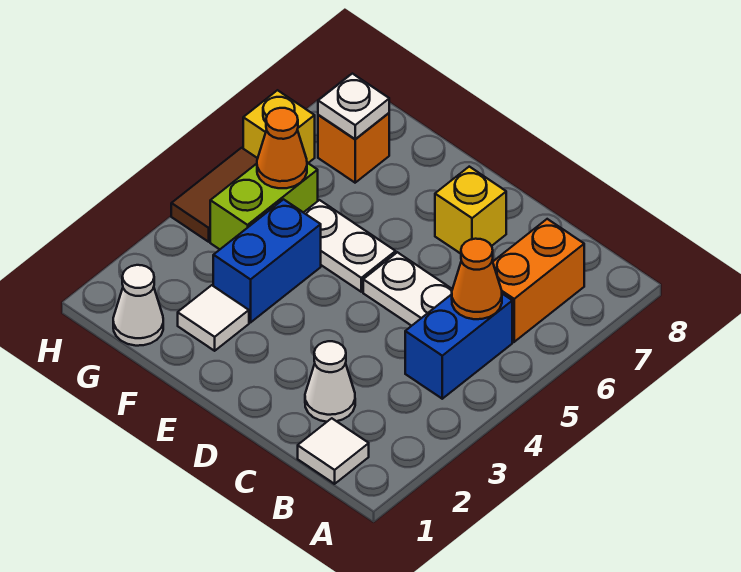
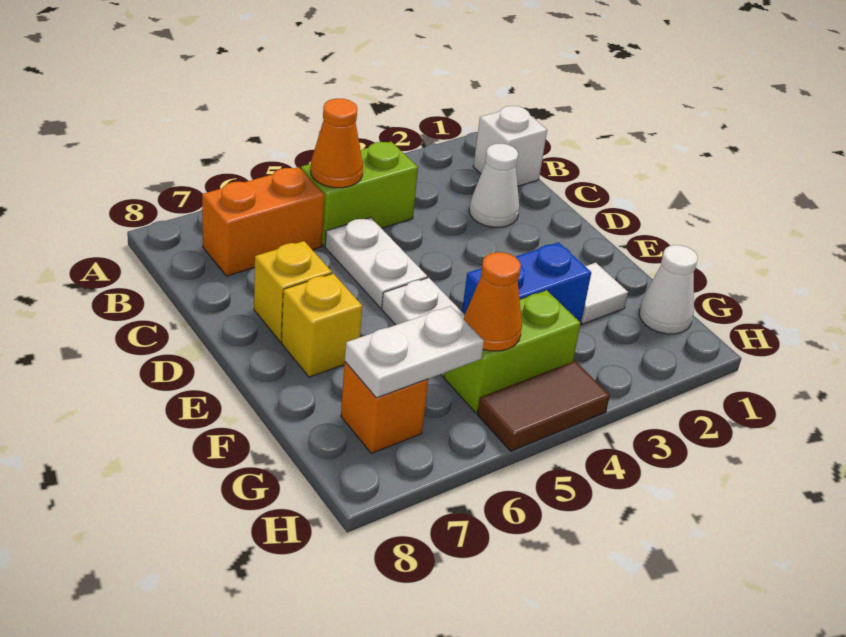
white tile B1 level 1 -> white brick B1 level 1
blue brick B4:B5 level 1 -> lime brick B4:B5 level 1
white plate G7 level 2 -> white plate G6:G7 level 2
yellow brick H6 level 1 -> yellow brick E7 level 1

